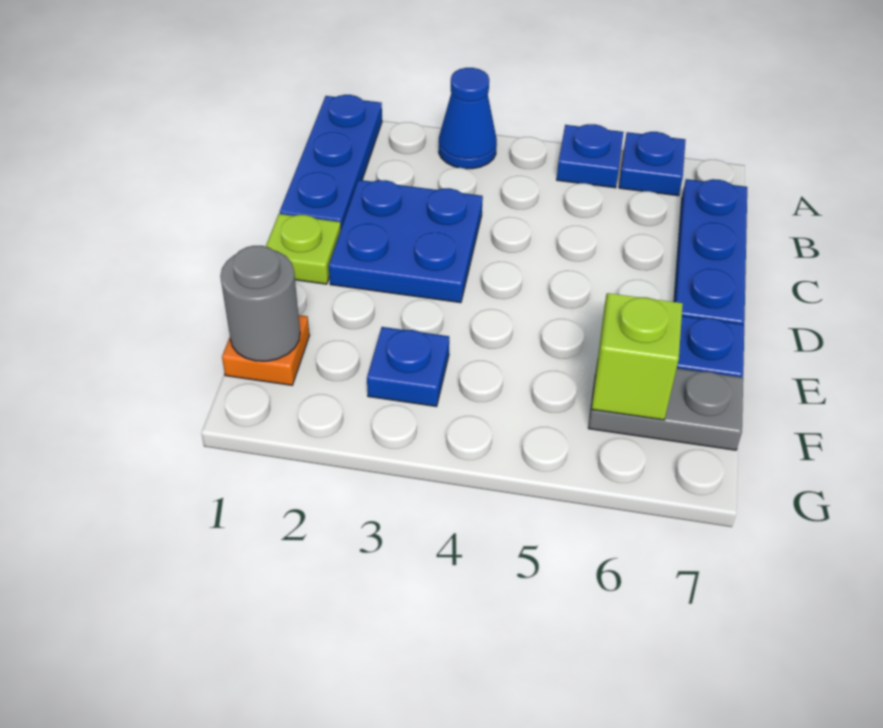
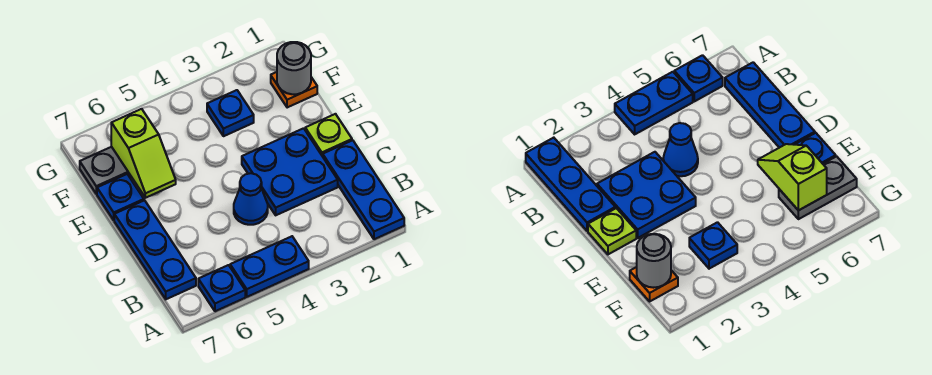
blue cone A3 level 1 -> blue cone C4 level 1
blue plate A5 level 1 -> blue plate A4:A5 level 1

